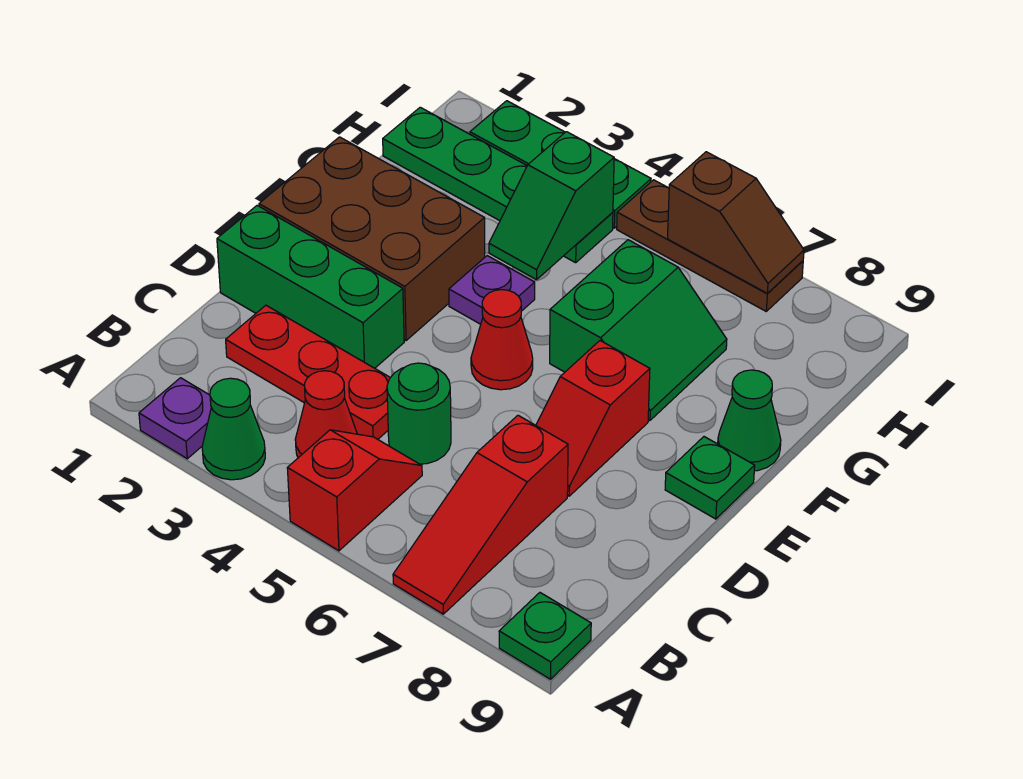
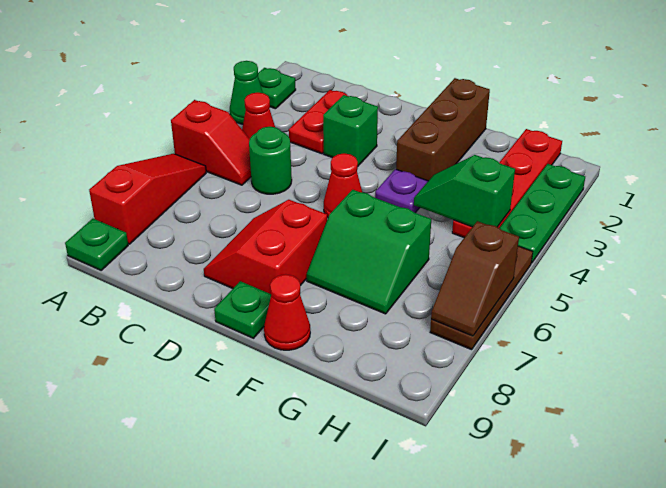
purple plate A2 level 1 -> green plate A2 level 1
red slope A7:C7 level 1 top C -> red slope A6:A8 level 1 top 8
red plate C2:C4 level 1 -> red plate C2:C3 level 1
green brick D1:D3 level 1 -> green brick D3 level 1
red slope D7:E7 level 1 top E -> red slope D7:E8 level 1 top E
brown brick E1:F3 level 1 -> brown brick F1:F3 level 1
green cone F9 level 1 -> red cone F9 level 1
green plate H1:H4 level 1 -> red plate H1:H4 level 1

